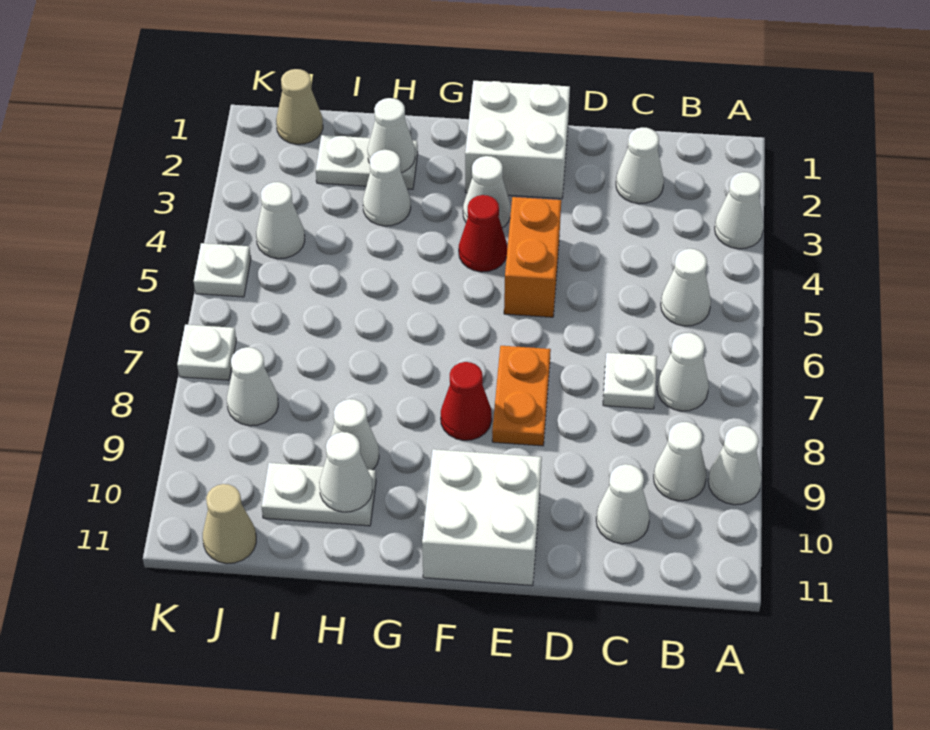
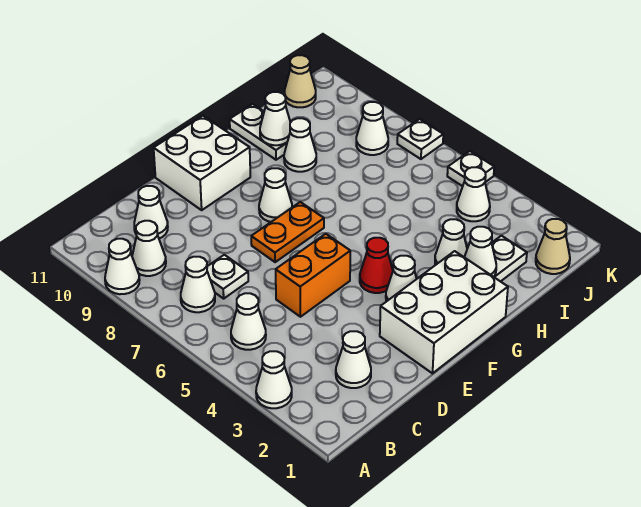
white brick E1:F2 level 1 -> white brick E1:G2 level 1
orange brick E4:E5 level 1 -> orange brick D5:E5 level 1
orange plate E7:E8 level 1 -> orange plate E7:F7 level 1
red cone F8 level 1 -> white cone F8 level 1
white plate H10:I10 level 1 -> white plate H10:H11 level 1

